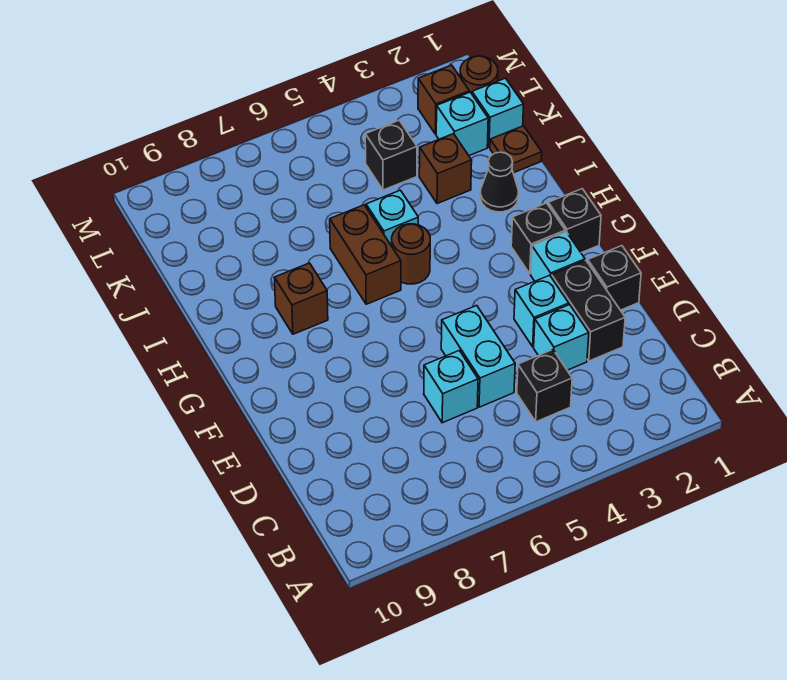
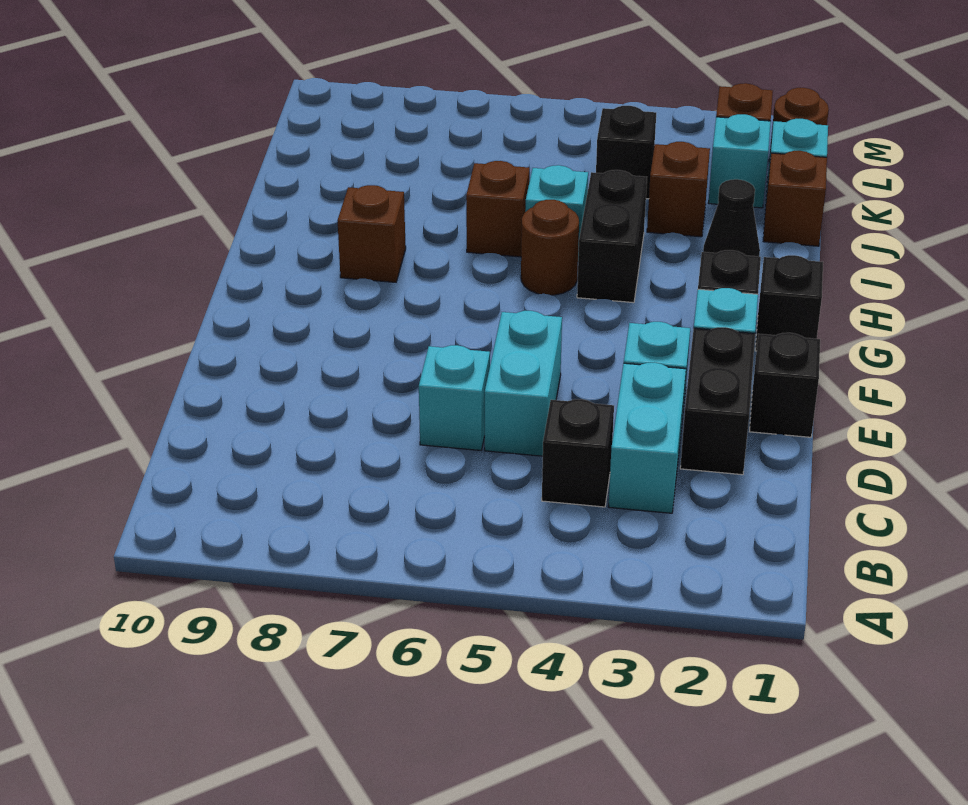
cyan brick D3 level 1 -> cyan brick C3:D3 level 1
none -> black brick H4:I4 level 1
brown brick H6:I6 level 1 -> brown brick I6 level 1
brown plate J1 level 1 -> brown brick J1 level 1

